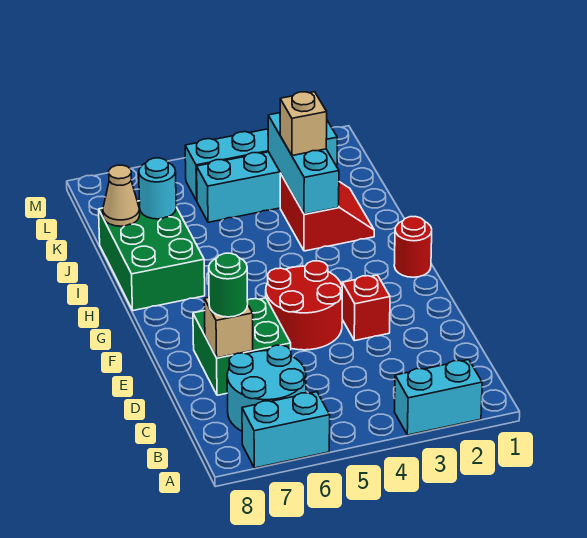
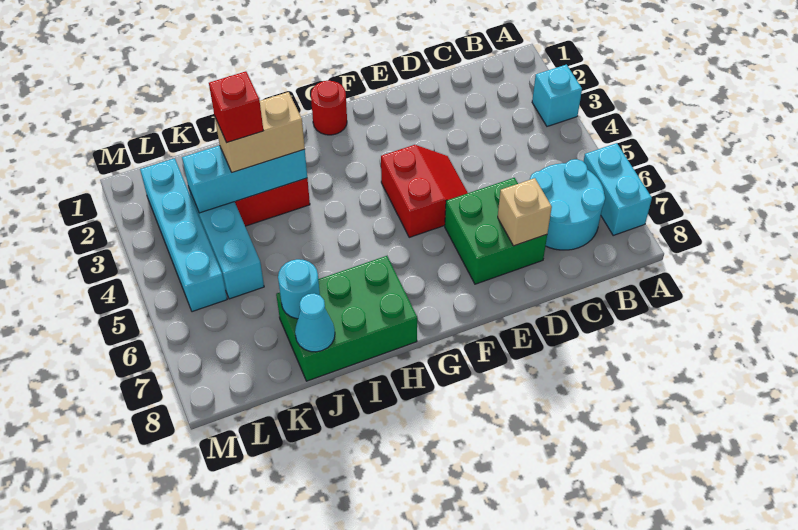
cyan brick A2:A3 level 1 -> cyan brick A3 level 1
green round brick D7 level 3 -> none
red brick E3 level 1 -> red brick J3 level 4
red round brick E4:F5 level 1 -> red slope E4:F5 level 1 top F
tan brick J3 level 3 -> tan brick I3:J3 level 3
tan cone J8 level 2 -> cyan cone J8 level 2

